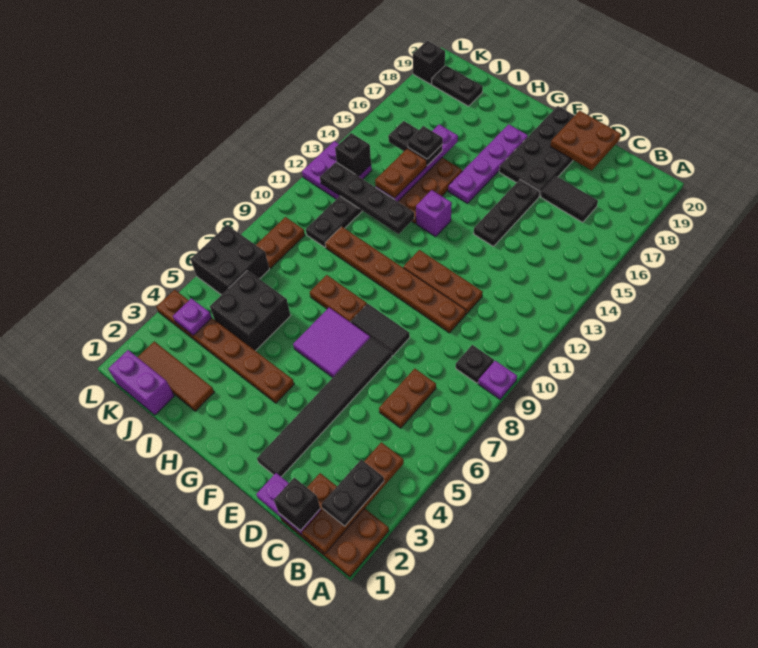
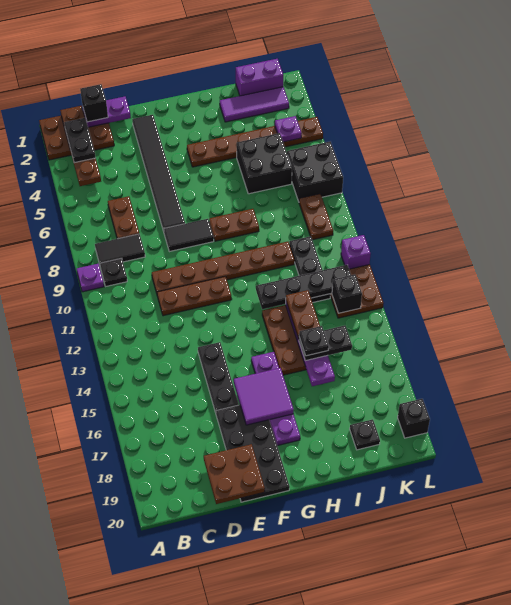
black tile C17:D17 level 1 -> black tile B8:C8 level 1
purple tile F6:G7 level 1 -> purple tile F16:G17 level 2
purple brick G13 level 1 -> purple brick L11 level 1
brown tile I2:K2 level 1 -> purple tile I2:K2 level 1
black plate J19:K19 level 1 -> black plate J19 level 1
purple plate K12:L13 level 1 -> brown plate K12:L13 level 1

